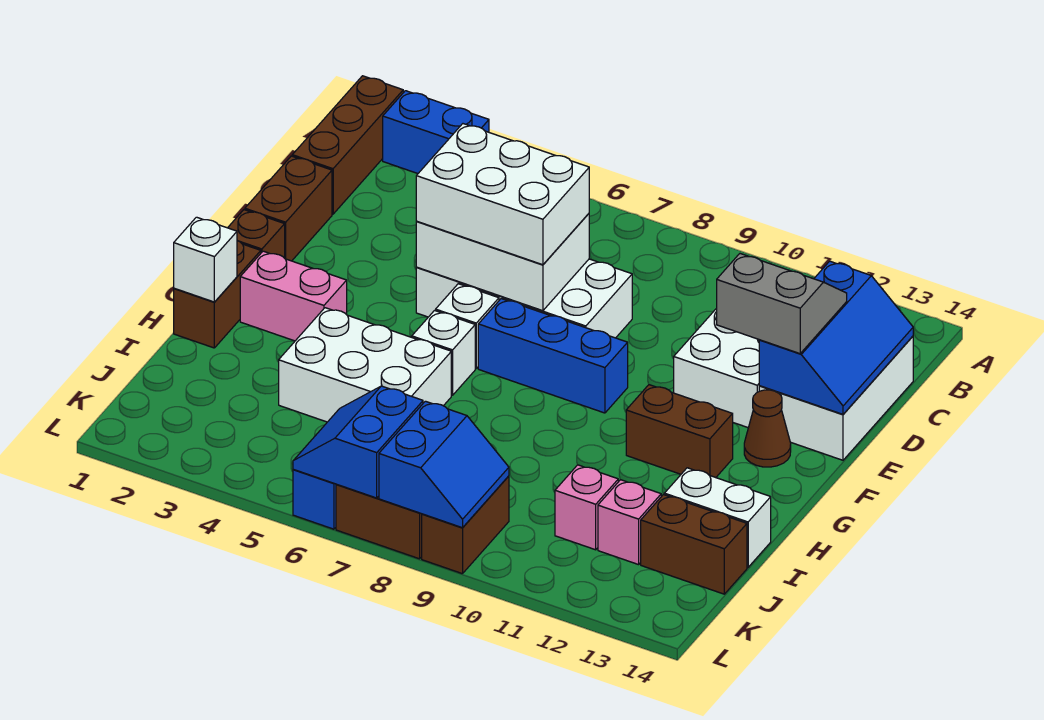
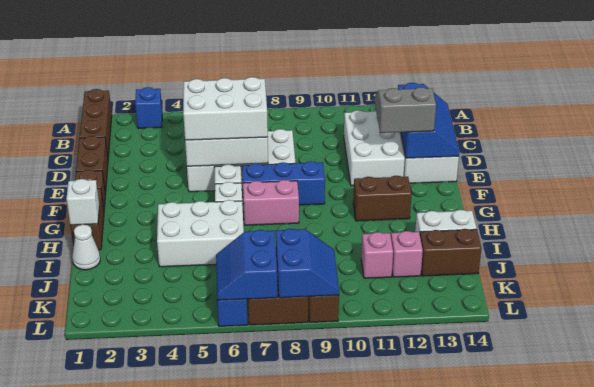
blue brick A2:A3 level 1 -> blue brick A3 level 1
brown cone F13 level 1 -> none
pink brick G2:G3 level 1 -> pink brick G7:G8 level 1
none -> white cone I1 level 1

